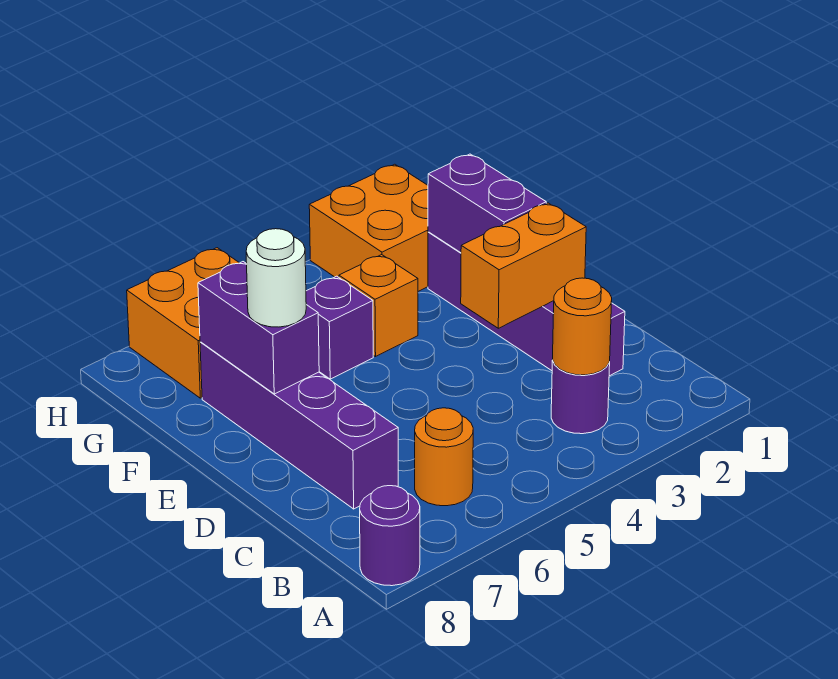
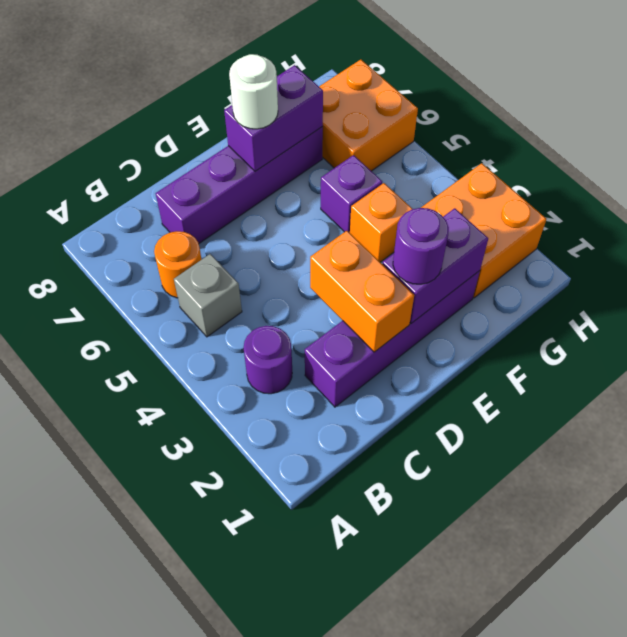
purple round brick A8 level 1 -> purple round brick E2 level 3
orange round brick B3 level 2 -> none
none -> grey brick B5 level 1

